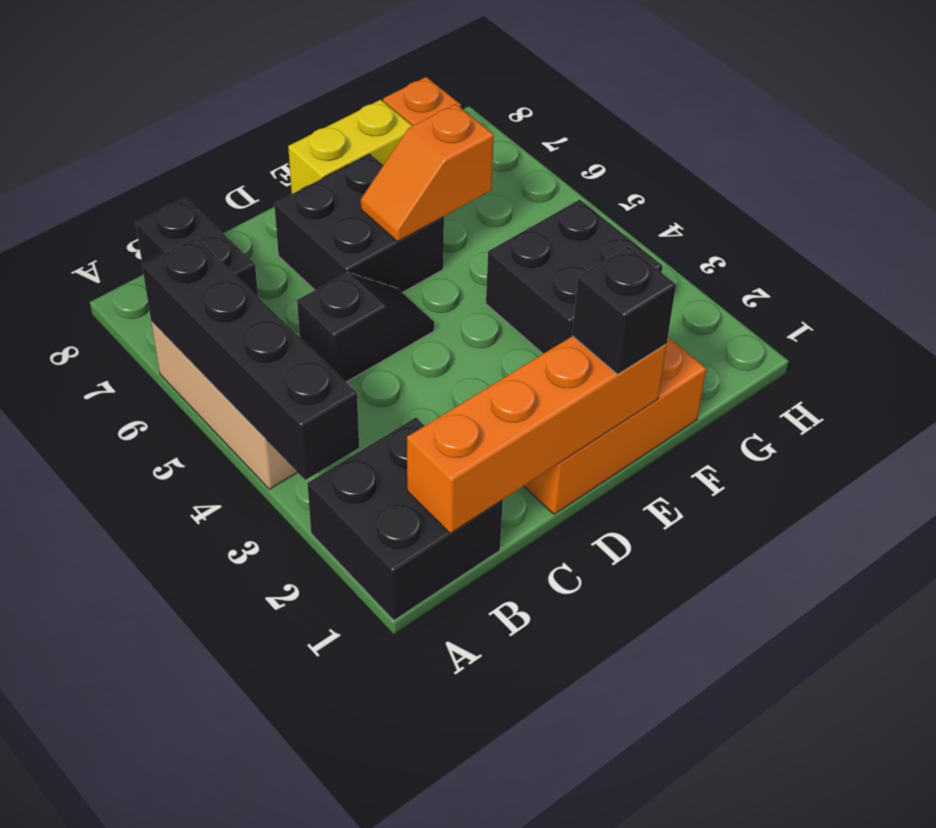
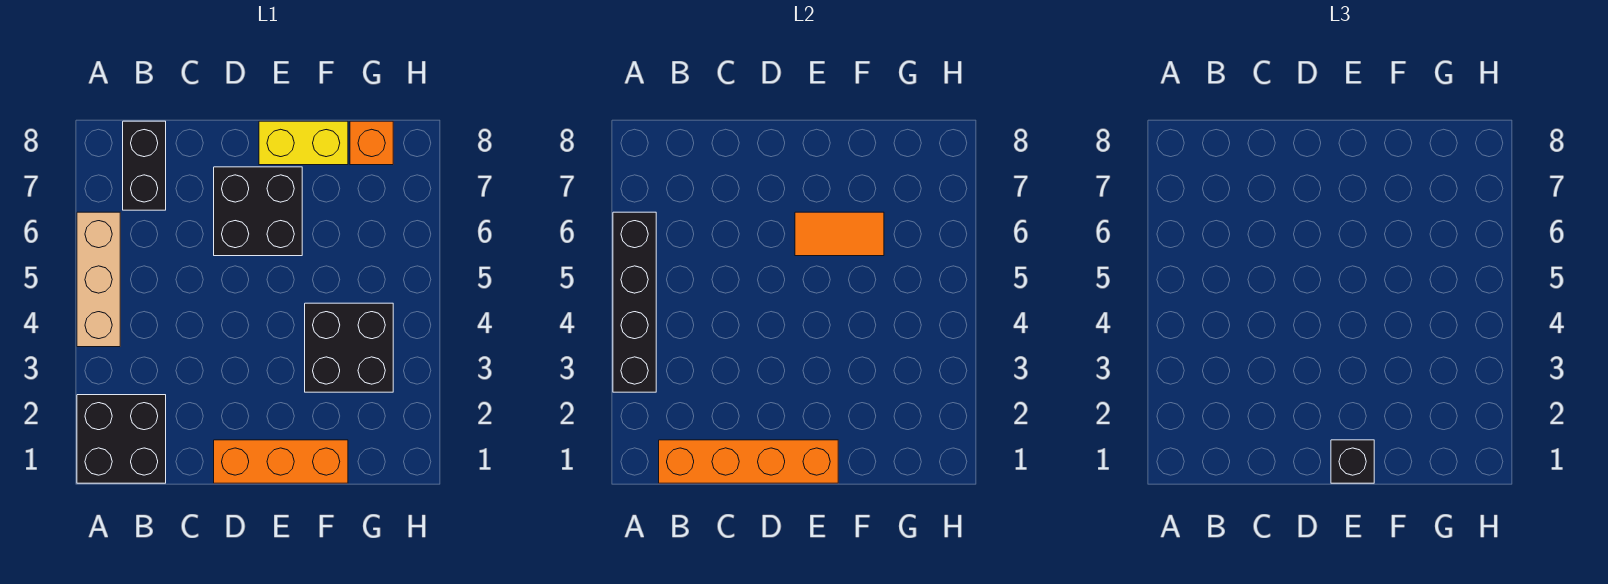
black slope C5:D5 level 1 top C -> none
orange slope E6:F6 level 2 top F -> orange tile E6:F6 level 2

